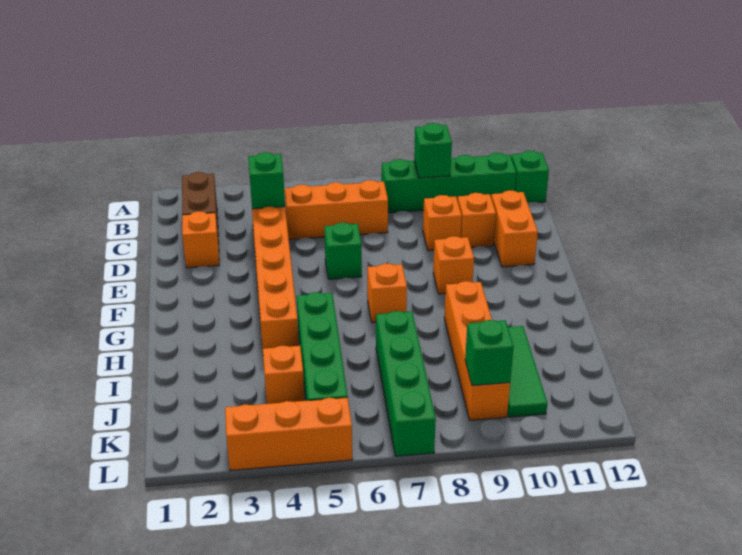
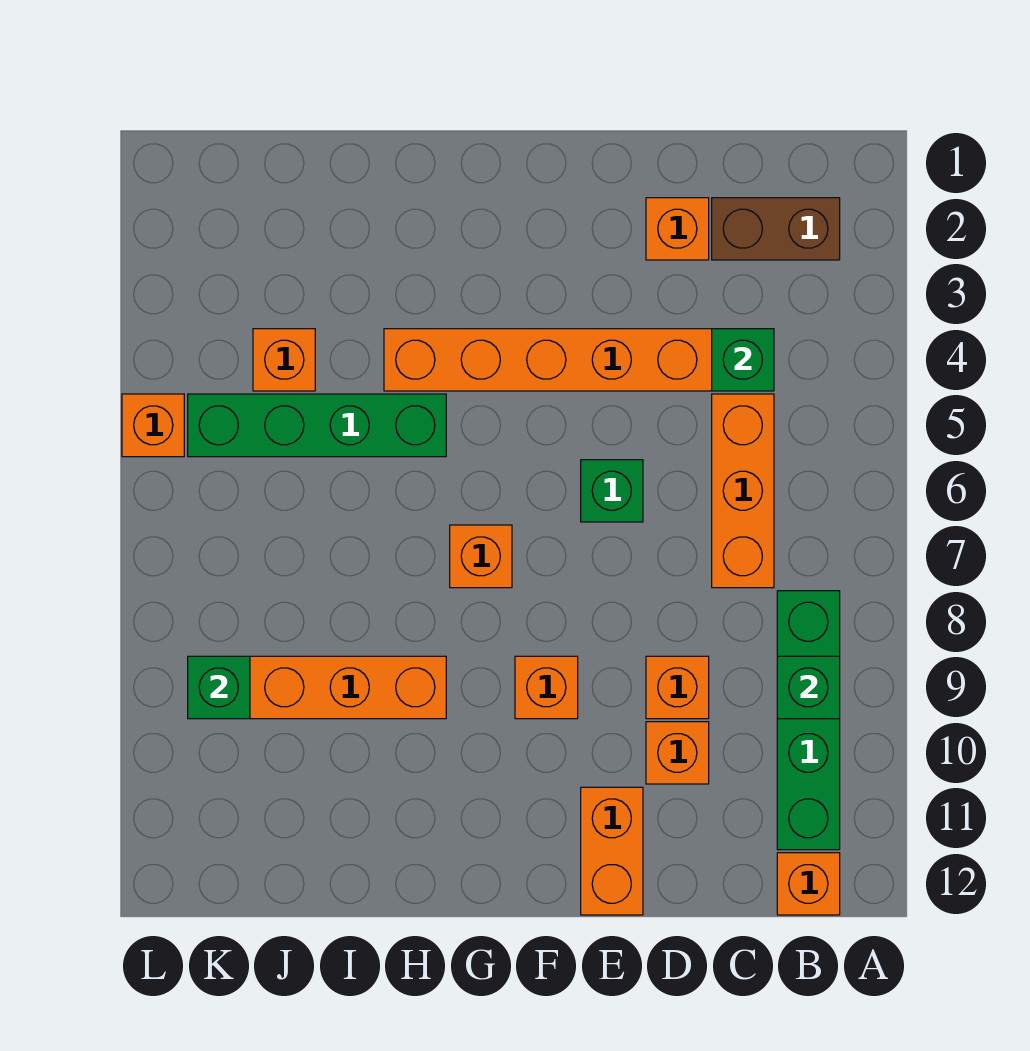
green brick B12 level 1 -> orange brick B12 level 1
orange brick D11:E11 level 1 -> orange brick E11:E12 level 1
green brick I7:L7 level 1 -> none
green tile I10:K10 level 1 -> none
orange brick L3:L5 level 1 -> orange brick L5 level 1

